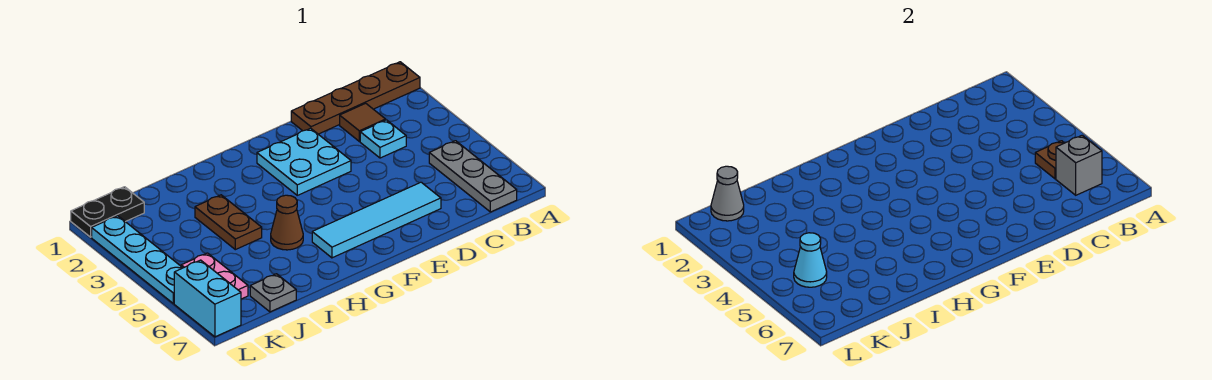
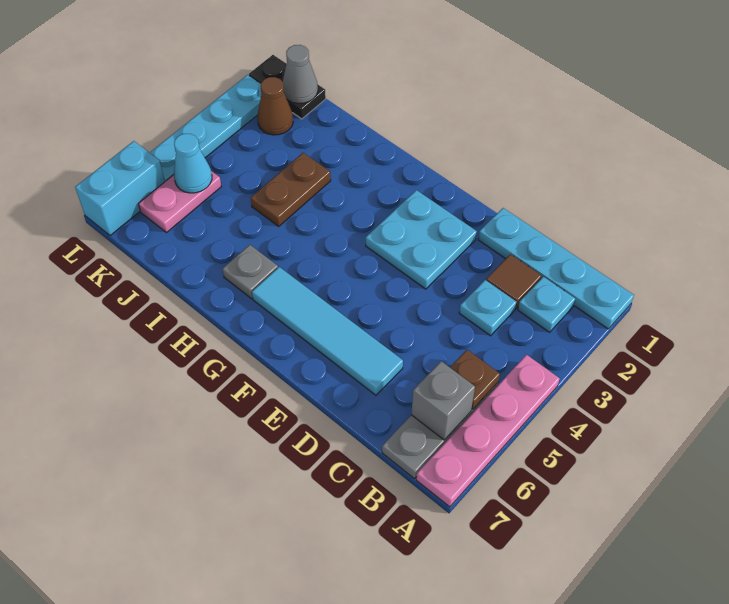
brown plate A1:D1 level 1 -> cyan plate A1:D1 level 1
none -> pink plate A4:A7 level 1
none -> cyan plate B2 level 1
brown cone H5 level 1 -> brown cone K2 level 1
grey plate J7 level 1 -> grey plate H6 level 1

